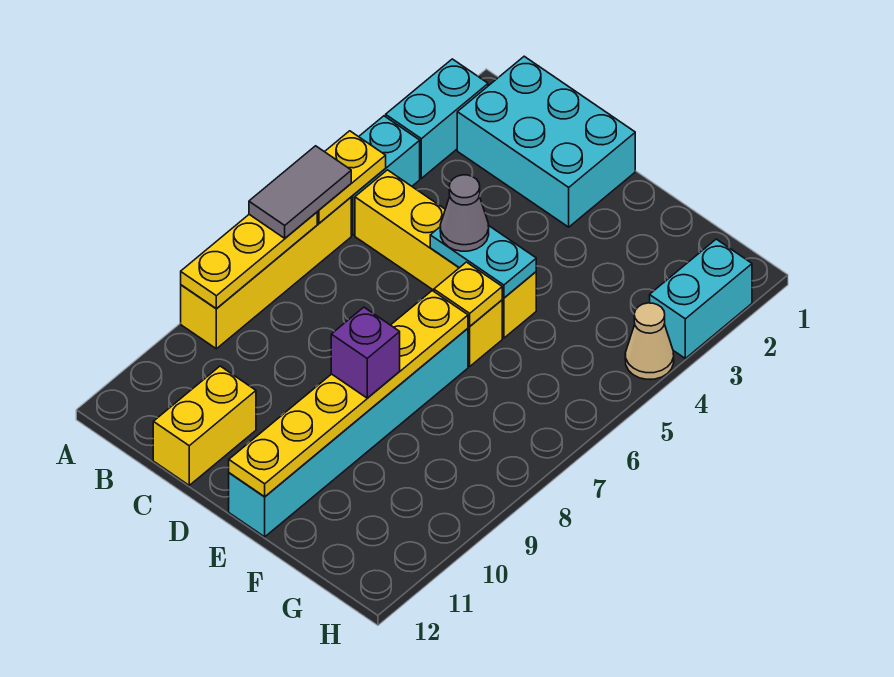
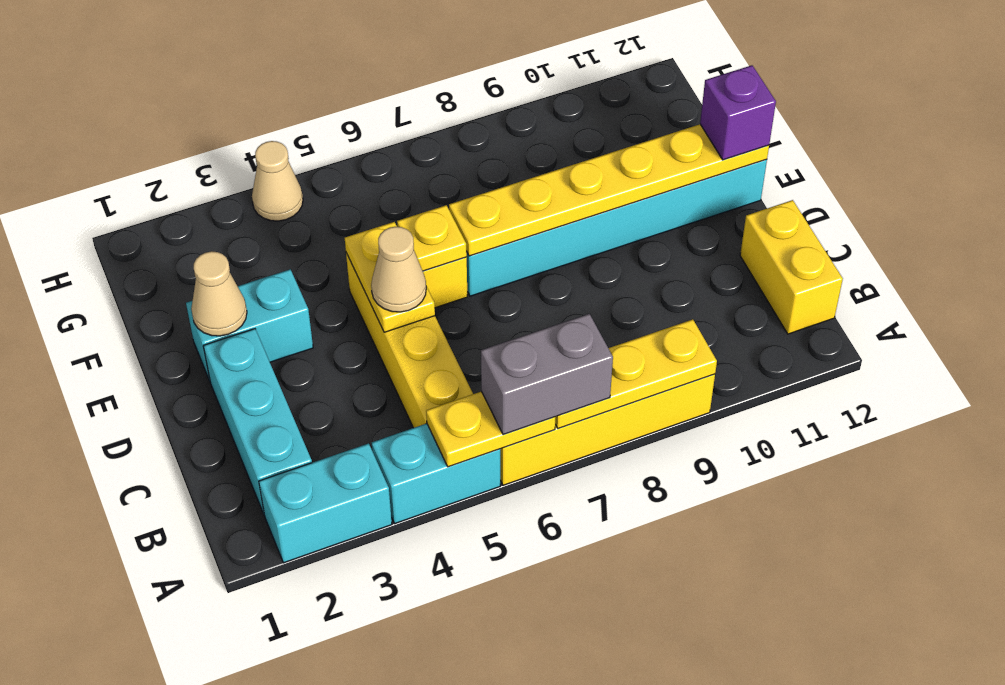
grey tile A6:A7 level 3 -> grey brick A6:A7 level 3
cyan brick B1:D2 level 1 -> cyan brick B2:D2 level 1
yellow brick C11:C12 level 1 -> yellow brick B12:C12 level 1
cyan plate D5:E5 level 2 -> yellow plate D5:E5 level 2
grey cone D5 level 3 -> tan cone D5 level 3
none -> tan cone E2 level 2
purple brick E9 level 3 -> purple brick E12 level 3
cyan brick H2:H3 level 1 -> cyan brick E2:E3 level 1

